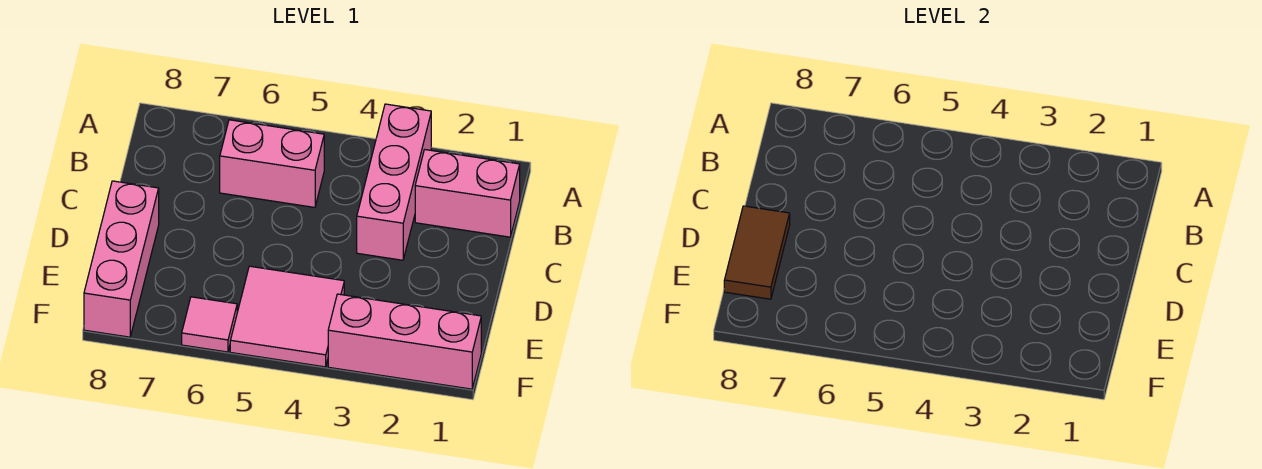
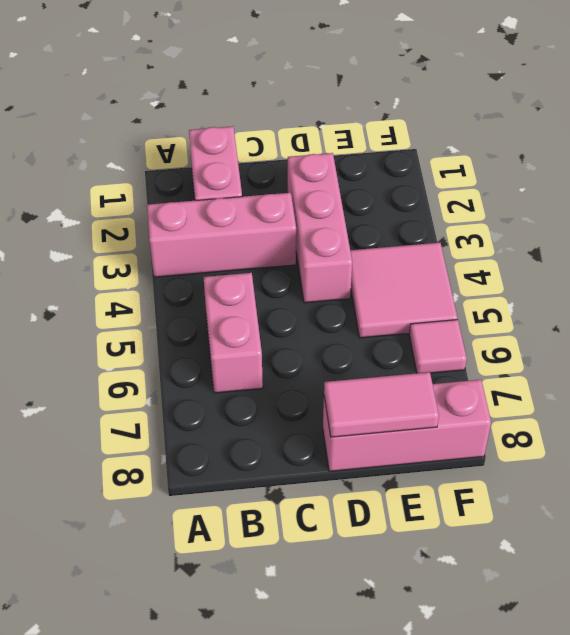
brown tile D8:E8 level 2 -> pink tile D8:E8 level 2
pink brick F1:F3 level 1 -> pink brick D2:D4 level 1

